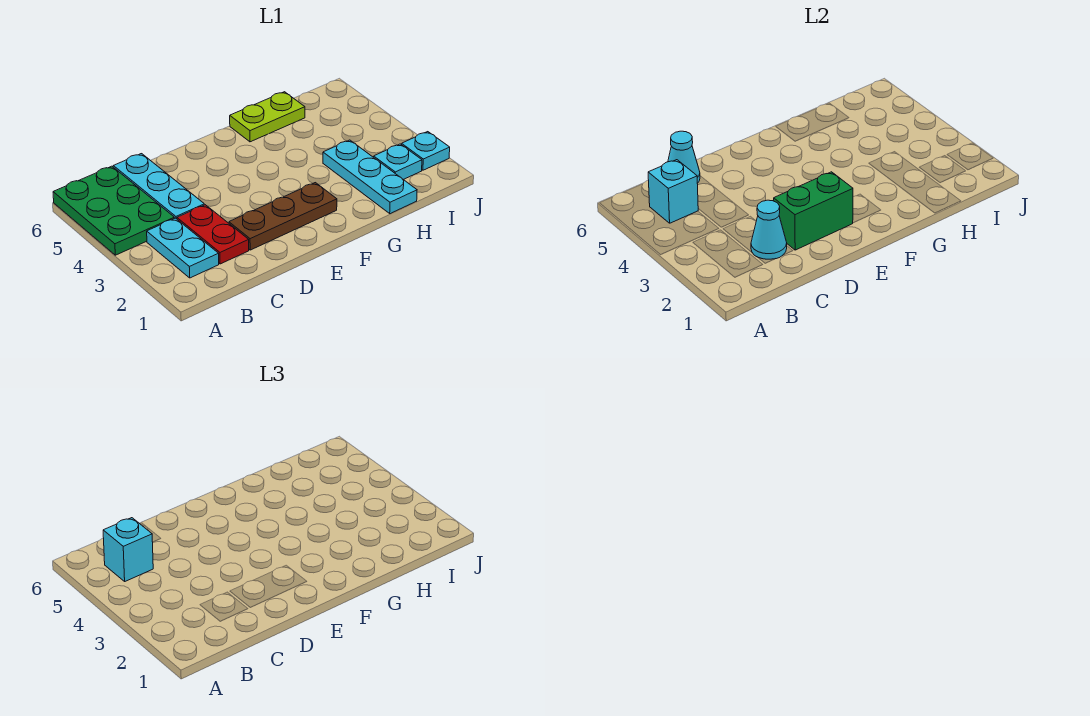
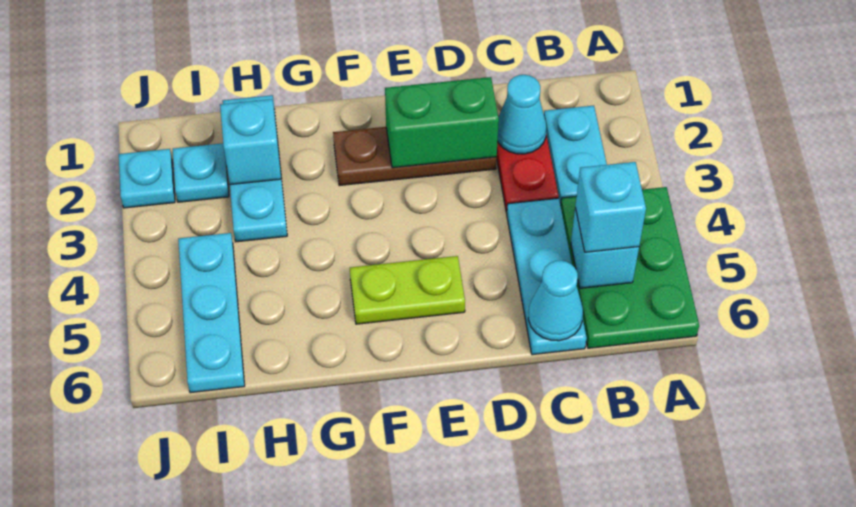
lime plate G6:H6 level 1 -> lime plate E5:F5 level 1
none -> cyan brick H2 level 2
none -> cyan plate I4:I6 level 1

